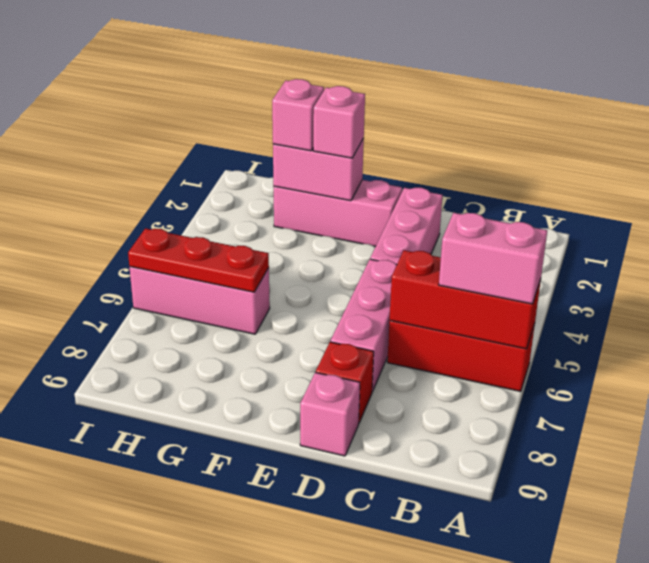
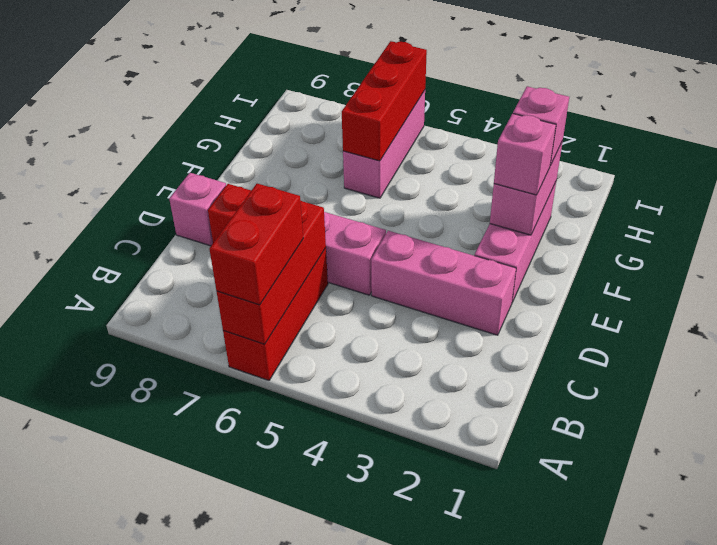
pink brick A6:B6 level 3 -> red brick A6:B6 level 3
red plate G6:I6 level 2 -> red brick G6:I6 level 2

